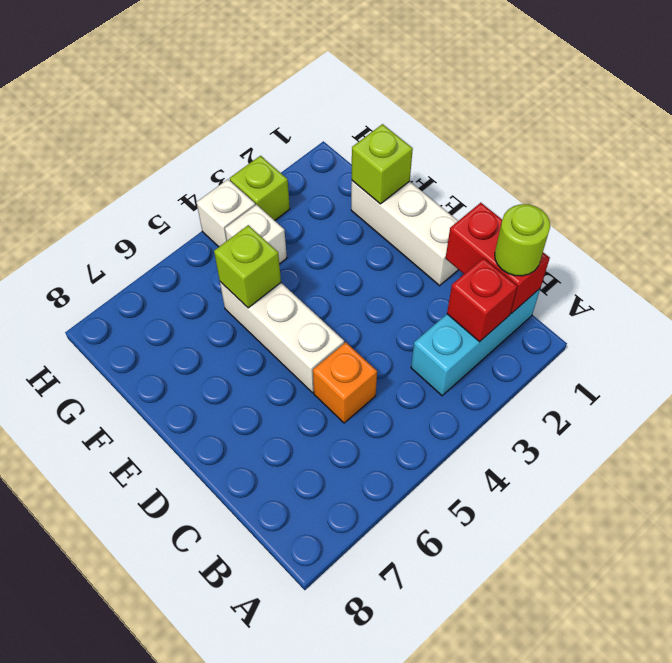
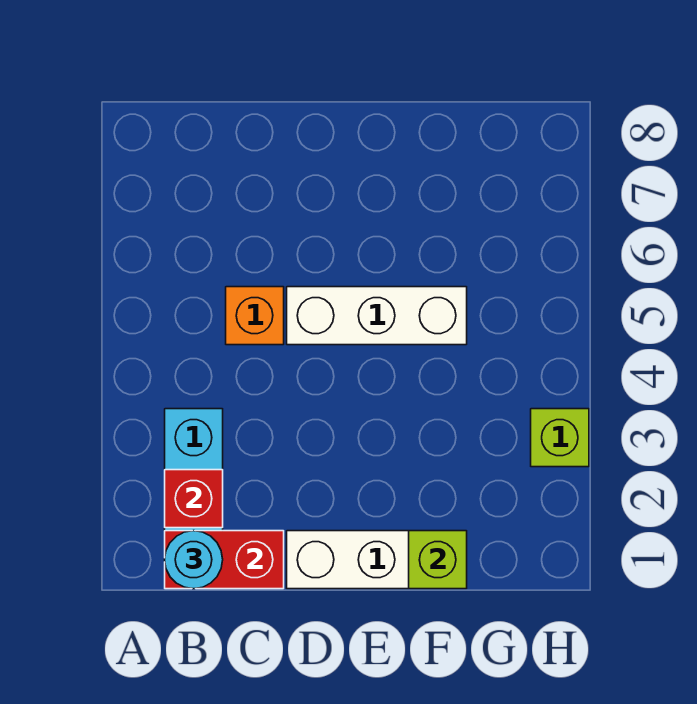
lime round brick B1 level 3 -> cyan round brick B1 level 3
lime brick F5 level 2 -> none
white brick G4 level 1 -> none
white brick H4 level 1 -> none

